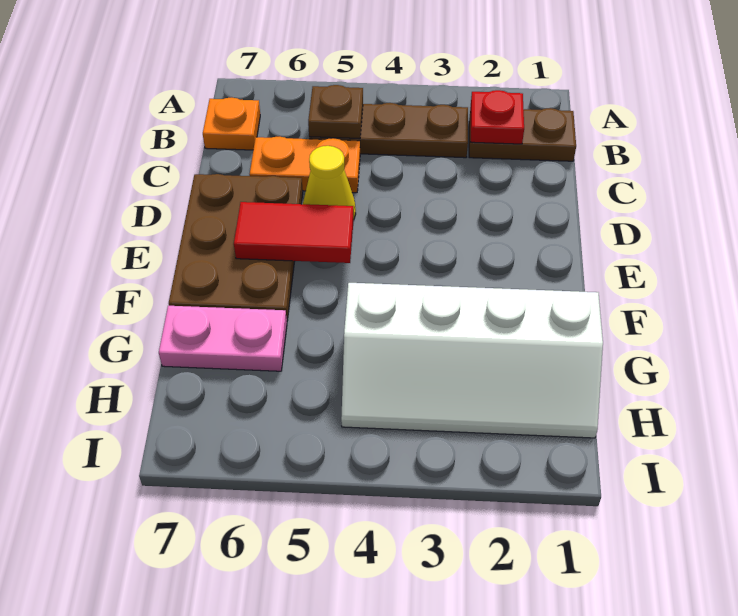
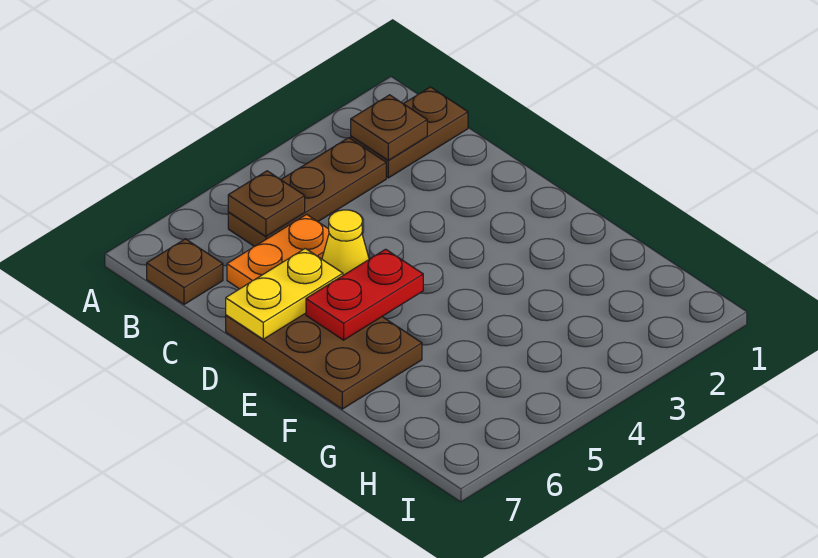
red plate B2 level 2 -> brown plate B2 level 2
orange plate B7 level 1 -> brown plate B7 level 1
none -> yellow plate D6:D7 level 2
red tile E5:E6 level 2 -> red plate E5:E6 level 2
white slope G1:H4 level 1 top G -> none
pink plate G6:G7 level 1 -> none

